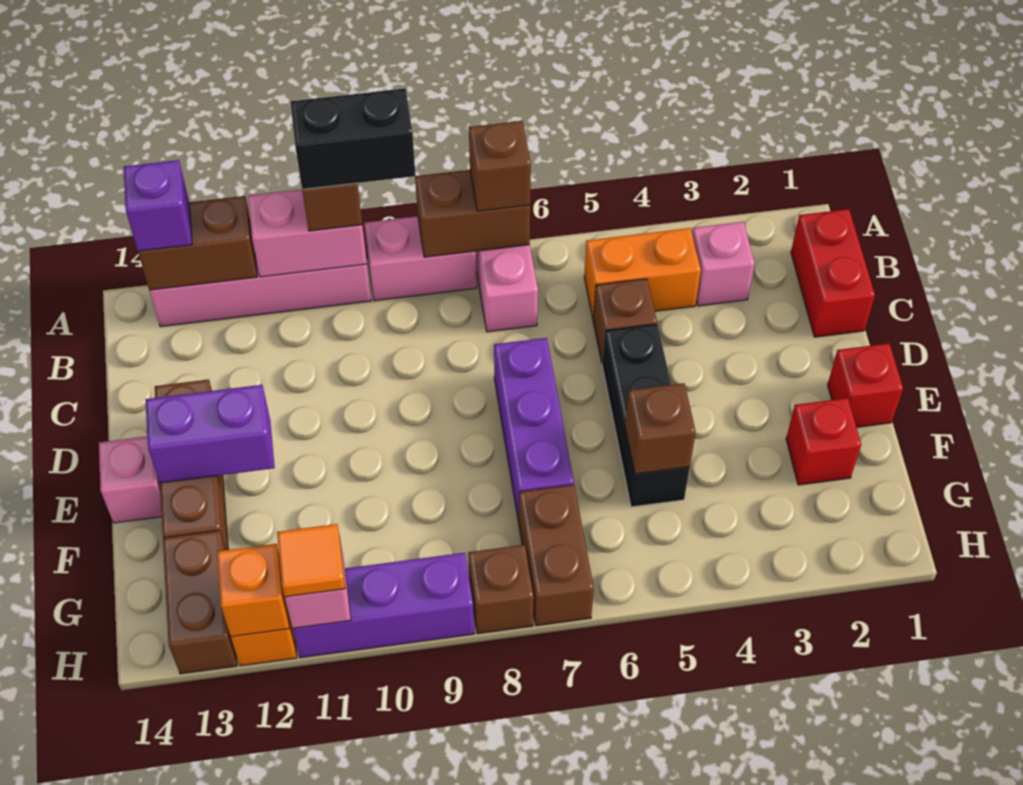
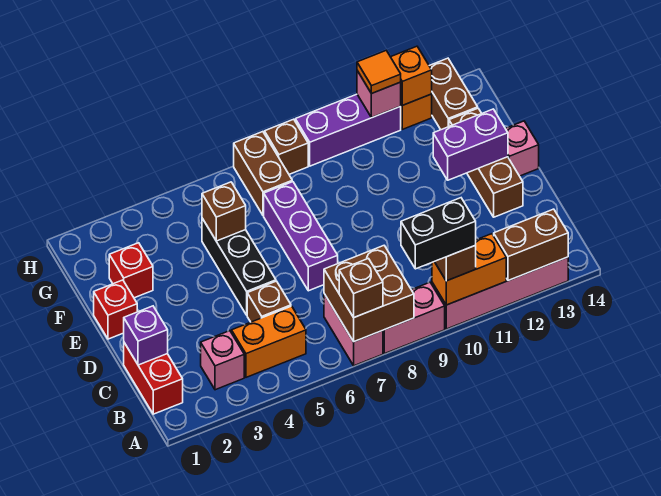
brown brick A7:A8 level 2 -> brown brick A7:B8 level 2
pink brick A10:A11 level 2 -> orange brick A10:A11 level 2
purple brick A13 level 3 -> purple brick C1 level 2

